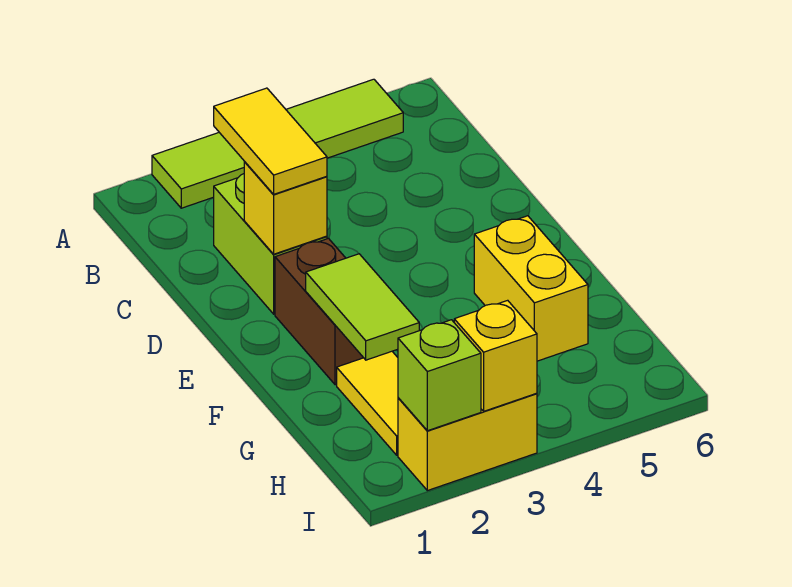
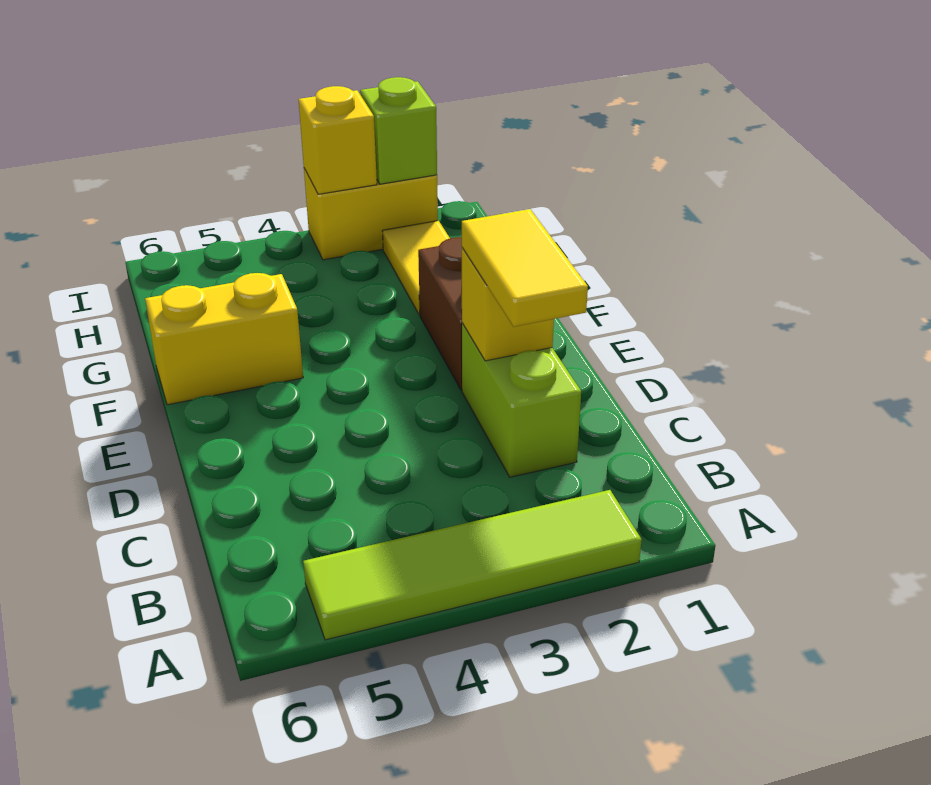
lime tile F2:G2 level 2 -> none
yellow brick F5:G5 level 1 -> yellow brick F5:F6 level 1

